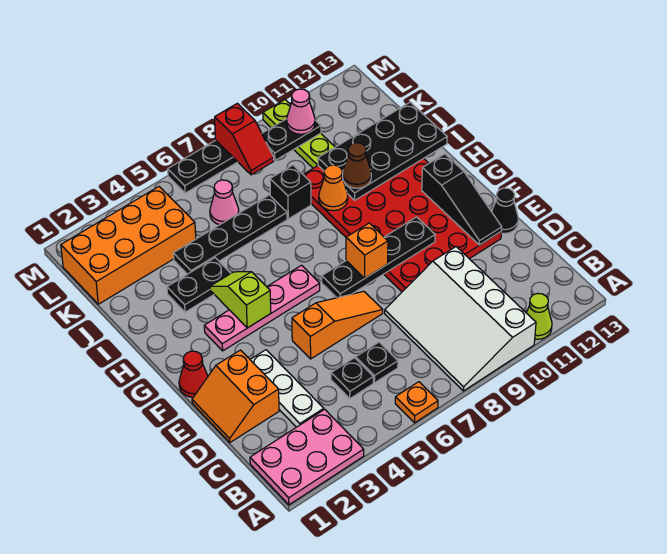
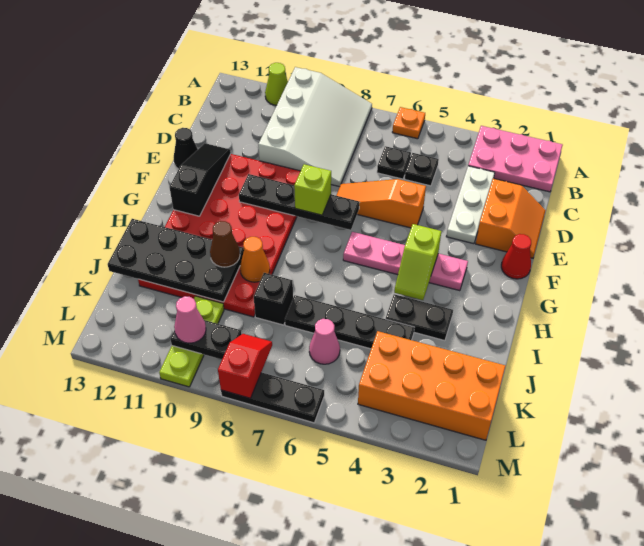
orange brick F8 level 3 -> lime brick F8 level 3

